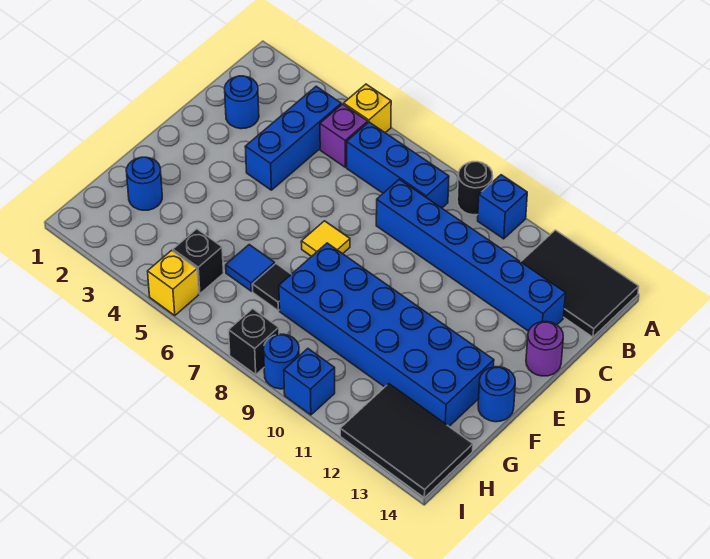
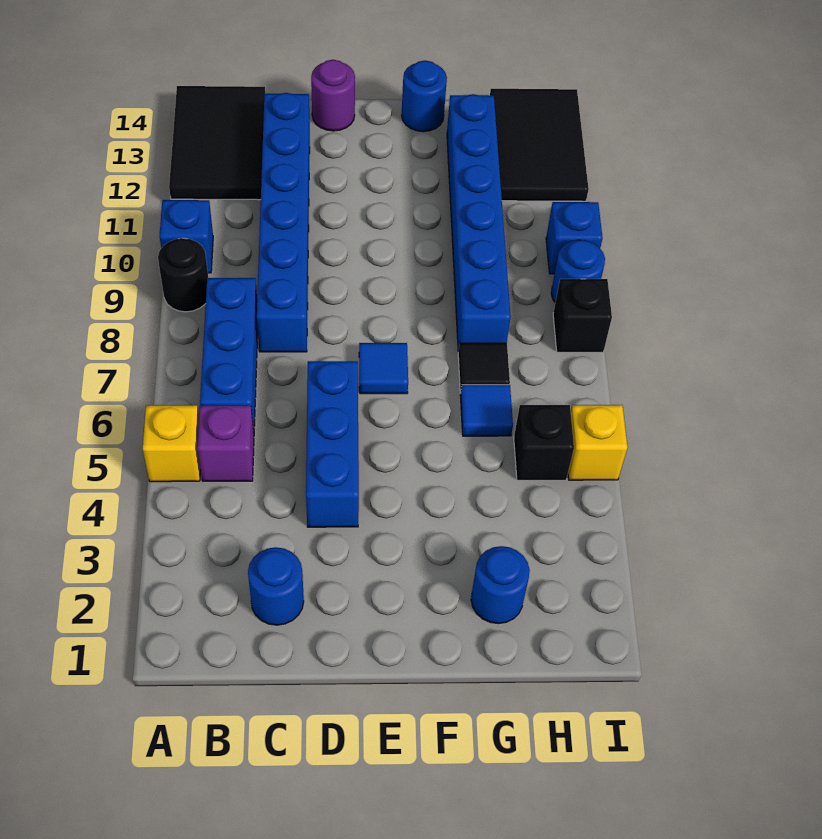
blue brick B4:D4 level 1 -> blue brick D4:D6 level 1
yellow tile E7 level 1 -> blue tile E7 level 1
blue brick F8:G13 level 1 -> blue brick G8:G13 level 1

